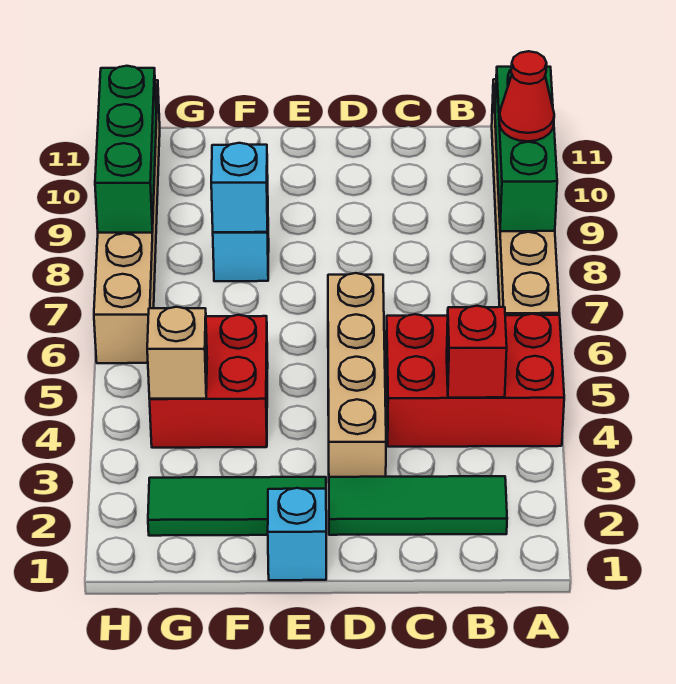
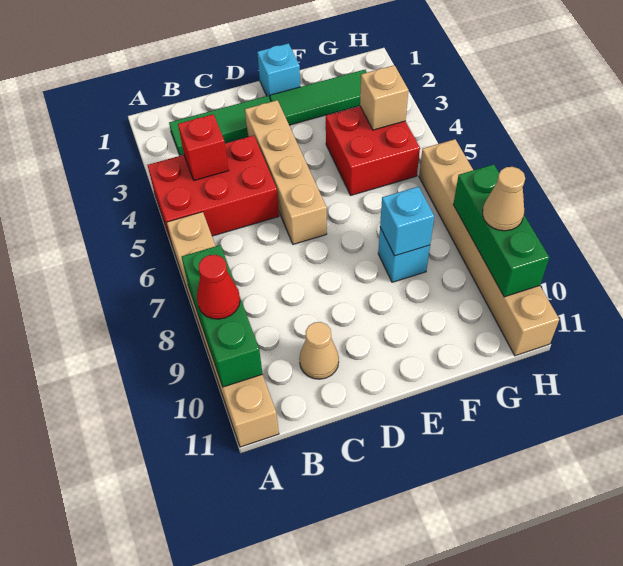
none -> tan cone C10 level 1
none -> tan cone H9 level 3

